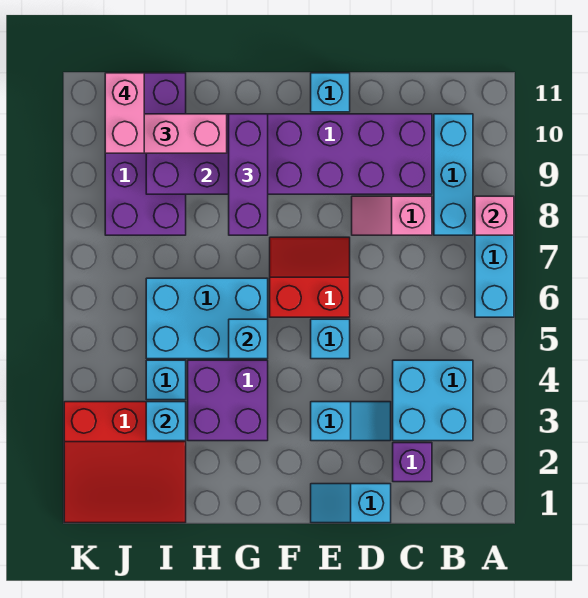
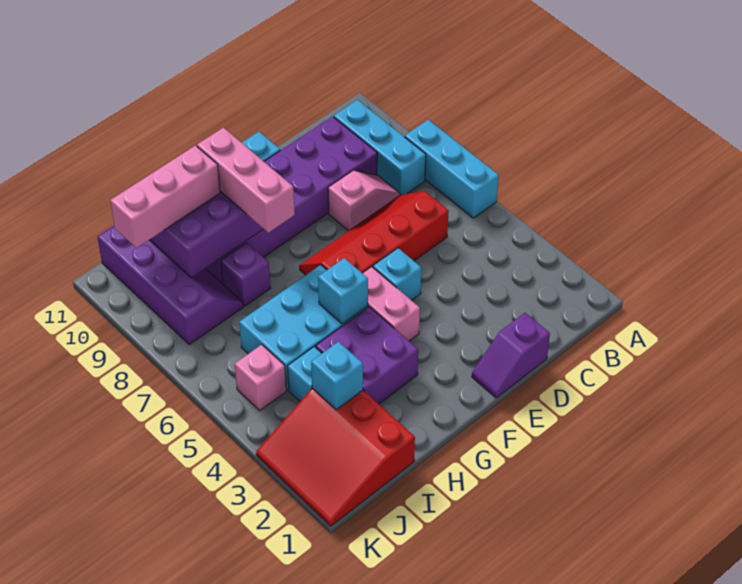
pink brick A8 level 2 -> pink brick J5 level 1
cyan brick B3:C4 level 1 -> none
purple brick C2 level 1 -> purple brick H8 level 1
pink slope C8:D8 level 1 top C -> pink slope C8:D8 level 1 top D
cyan slope D1:E1 level 1 top D -> purple slope D1:E1 level 1 top D
cyan slope D3:E3 level 1 top E -> none
red slope E6:F7 level 1 top 6 -> red slope C6:F7 level 1 top 6
purple brick G8:G10 level 3 -> pink brick G8:G10 level 3
red slope I1:K3 level 1 top 3 -> red slope I1:K3 level 1 top I
purple brick I8:J11 level 1 -> purple slope I8:J11 level 1 top J
pink brick J10:J11 level 4 -> pink brick F4:F5 level 1

